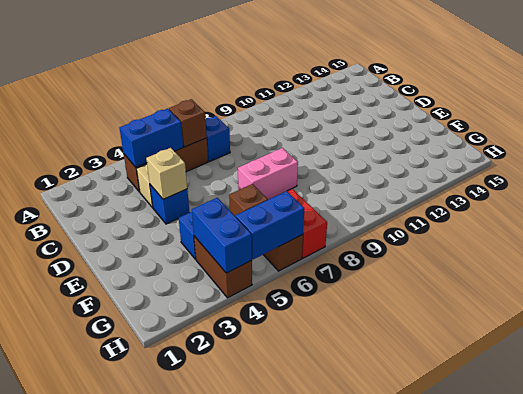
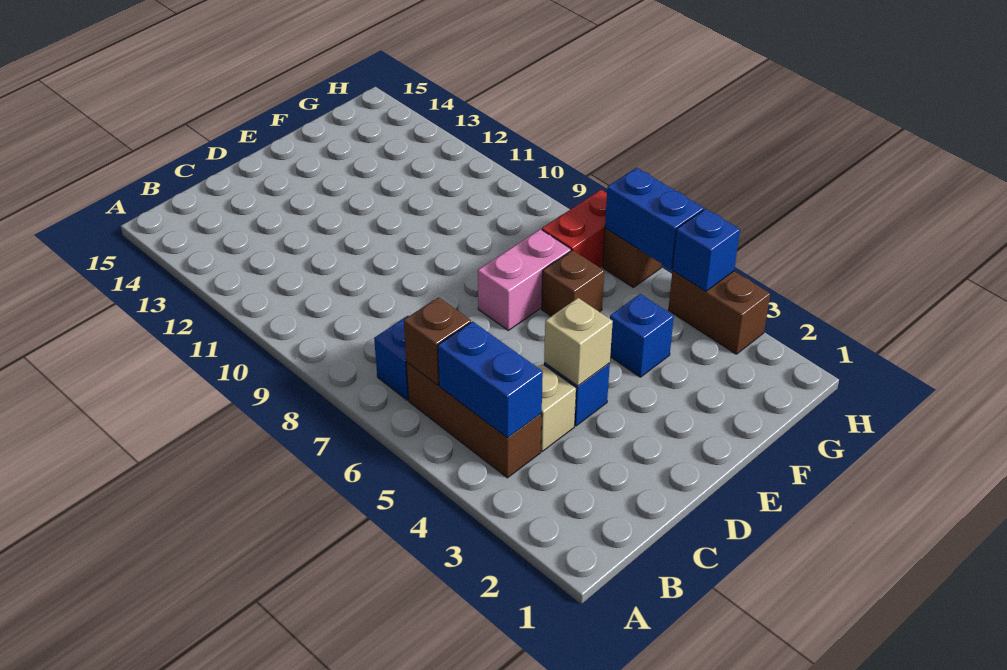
pink brick E7:E8 level 1 -> pink brick E7:F7 level 1
brown brick G4:H4 level 1 -> brown brick H3:H4 level 1
blue brick G4:H4 level 2 -> blue brick H4 level 2

